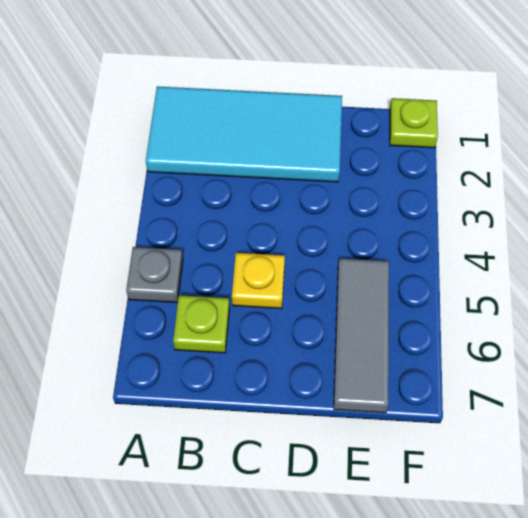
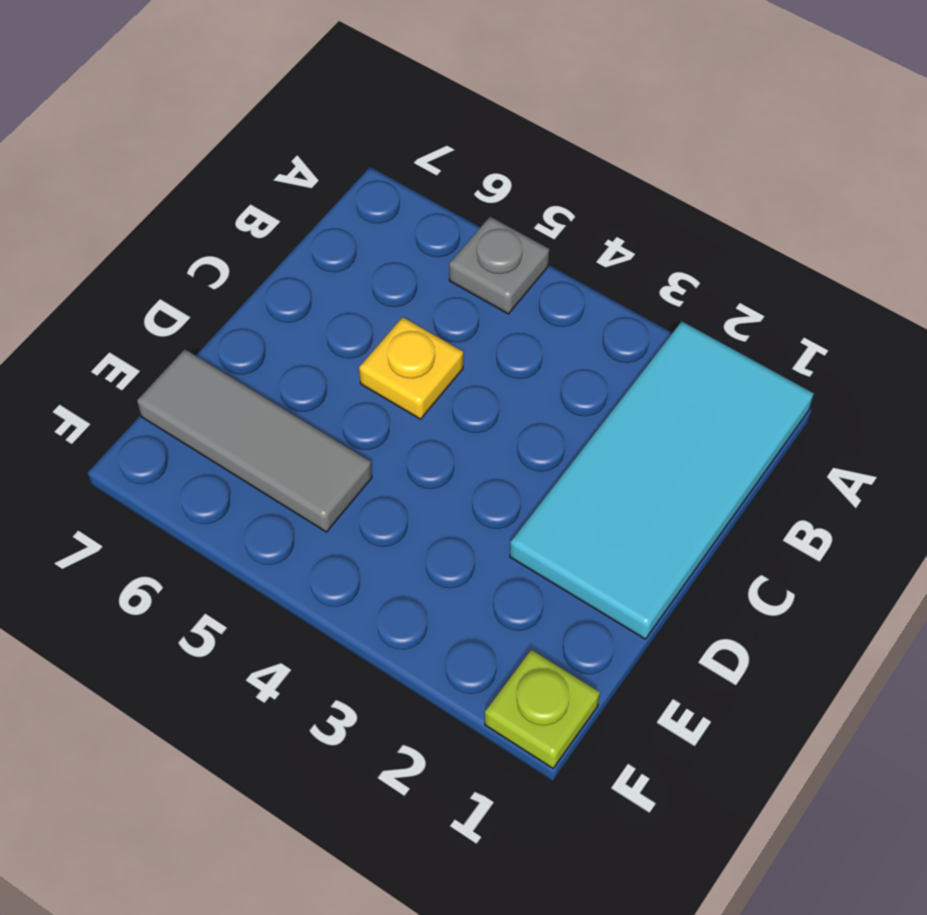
lime plate B6 level 1 -> none

